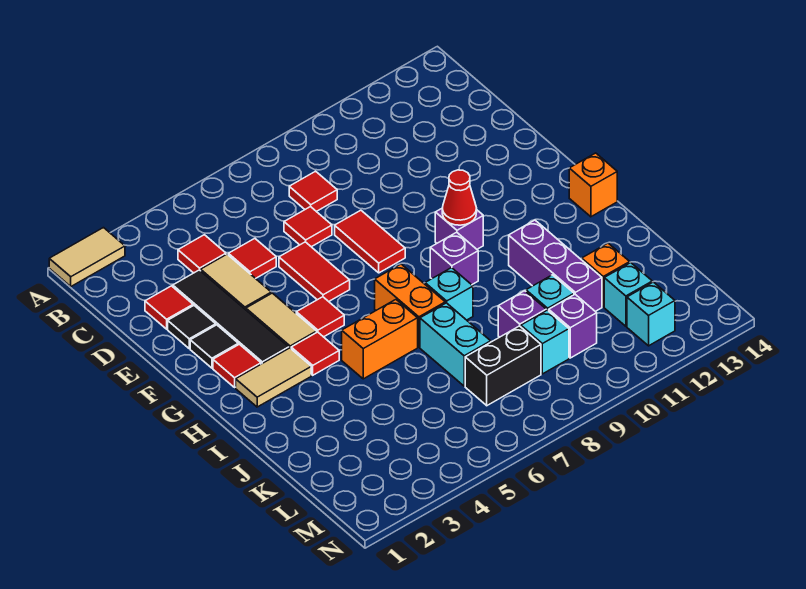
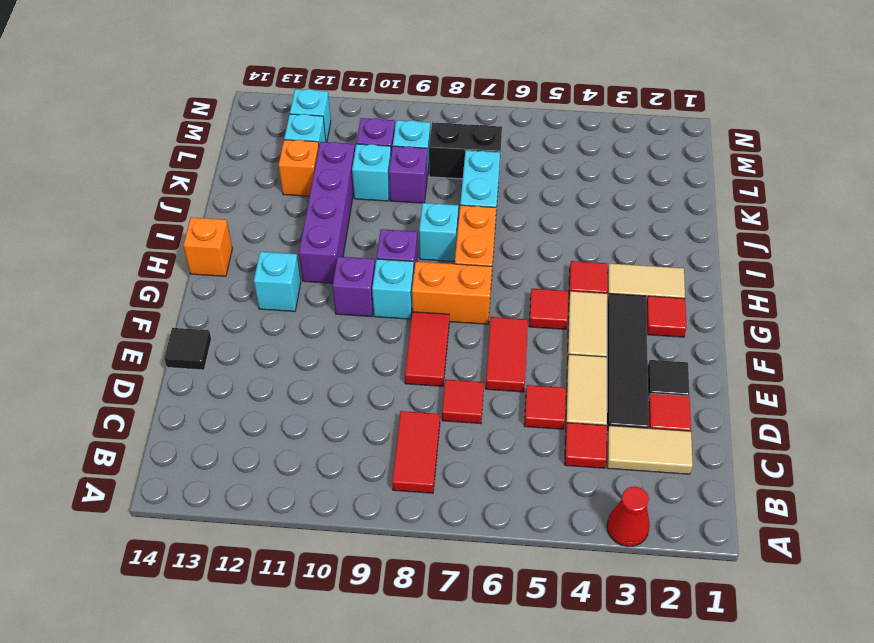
tan tile A1:A2 level 1 -> tan tile C2:C3 level 1
red tile C8 level 1 -> red tile B8:C8 level 1
black tile F2 level 1 -> black tile E14 level 1
none -> cyan brick G9 level 1
red cone G10 level 2 -> red cone A3 level 1
none -> cyan brick G12 level 1
orange brick I5:I6 level 1 -> orange brick G7:G8 level 1
purple brick I11:K11 level 1 -> purple brick H11:K11 level 1

